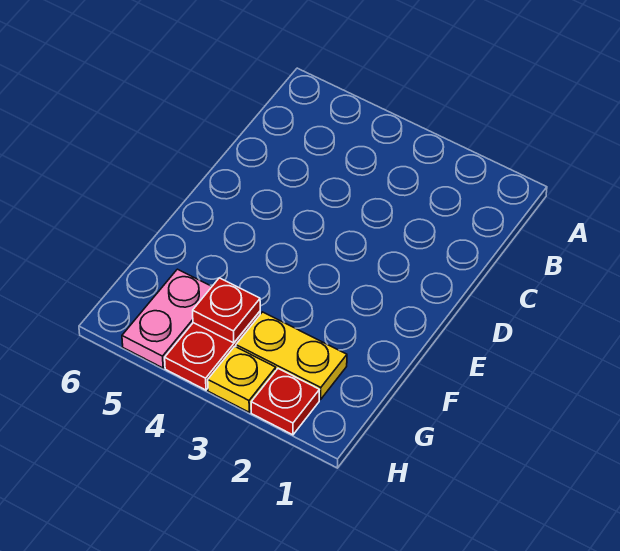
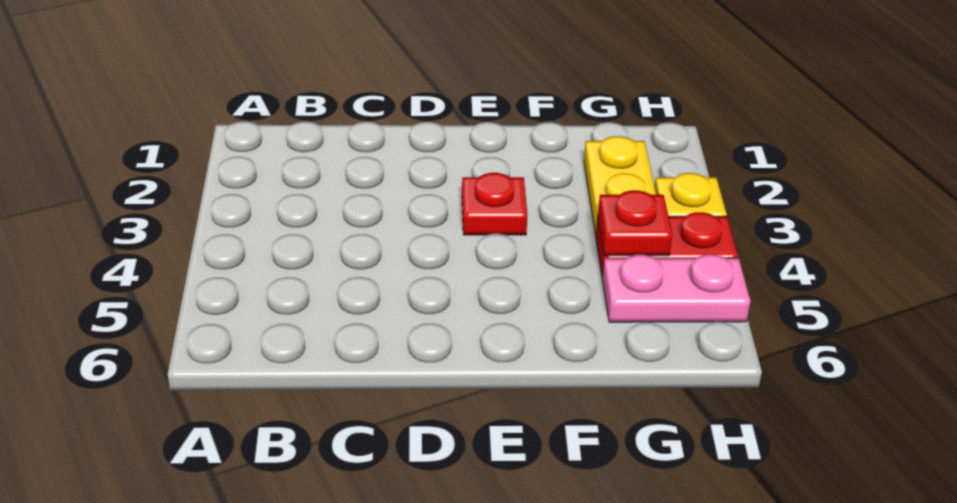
red plate H2 level 1 -> red plate E3 level 1

